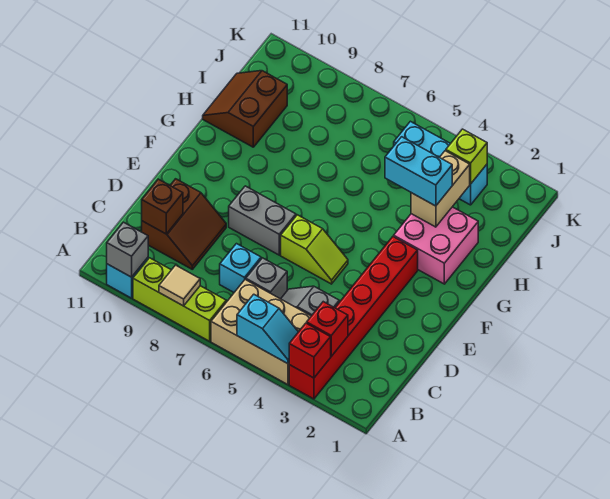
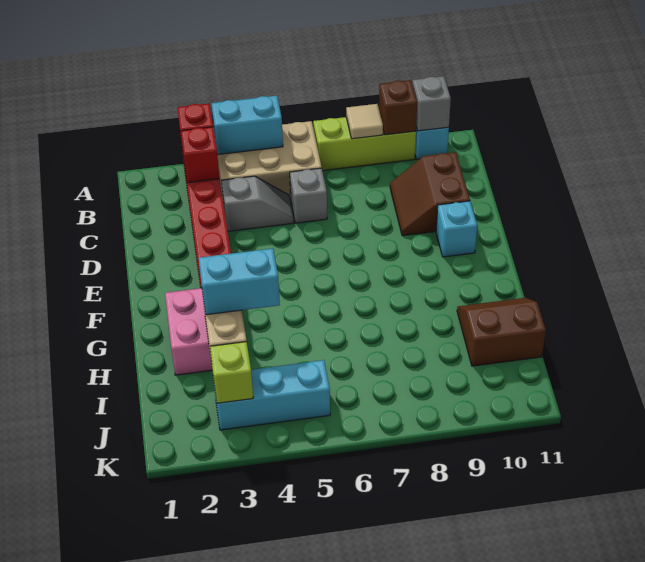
cyan slope A4:A5 level 2 top 5 -> cyan brick A4:A5 level 2
cyan brick C7 level 1 -> cyan brick E10 level 1
brown brick C10 level 2 -> brown brick A9 level 2
lime slope E5:E6 level 1 top 6 -> none
grey brick E7:E8 level 1 -> none
brown slope H10:I11 level 1 top 10 -> brown slope H10:I11 level 1 top I

